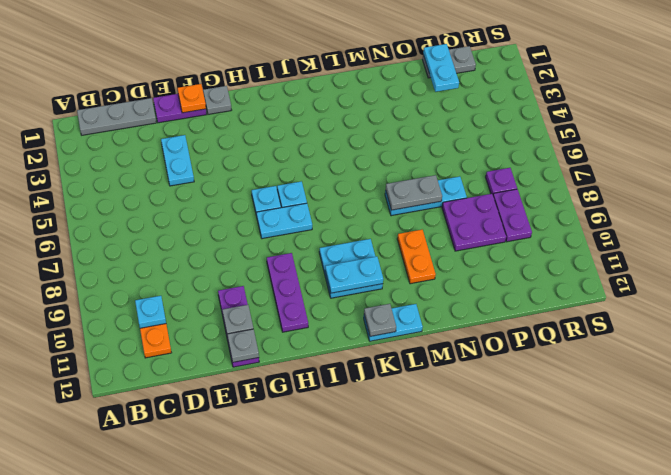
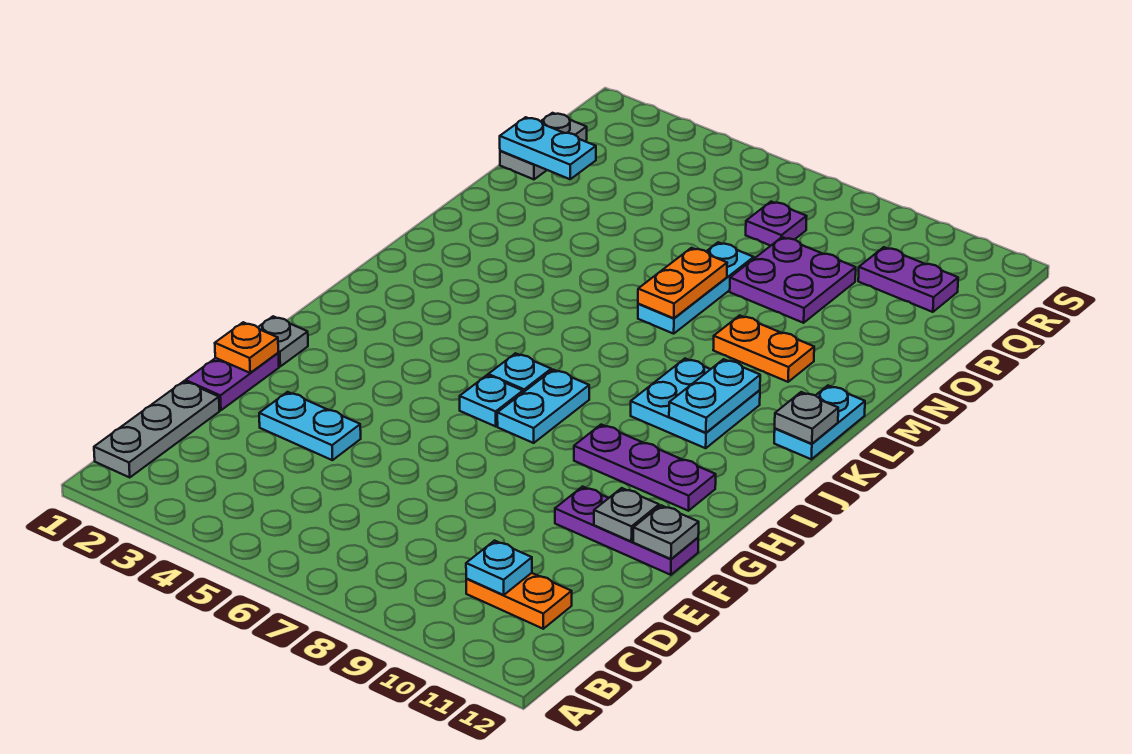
grey plate M7:N7 level 2 -> orange plate M7:N7 level 2
purple plate Q8:Q9 level 1 -> purple plate Q10:Q11 level 1

